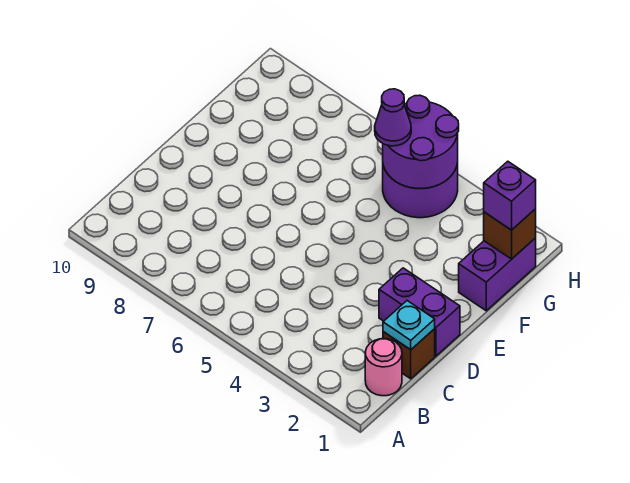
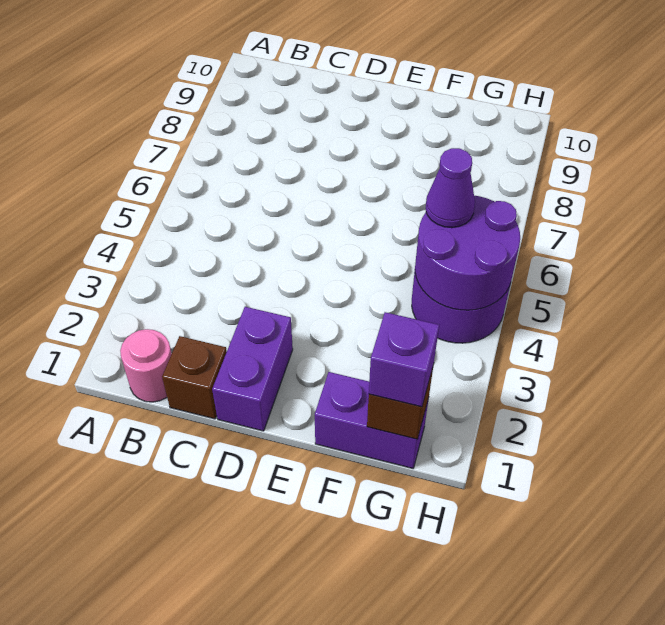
cyan plate C1 level 2 -> none

